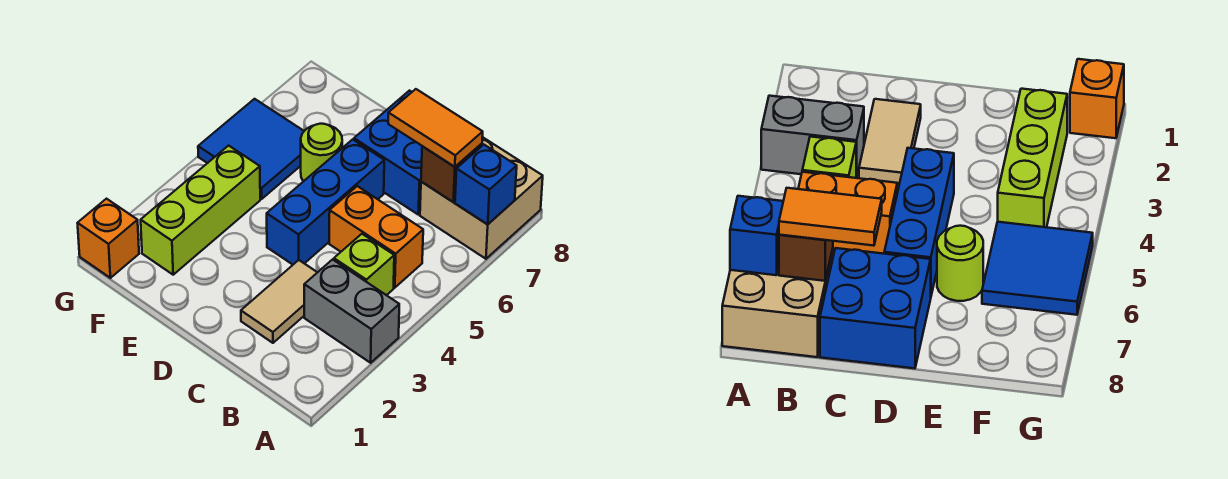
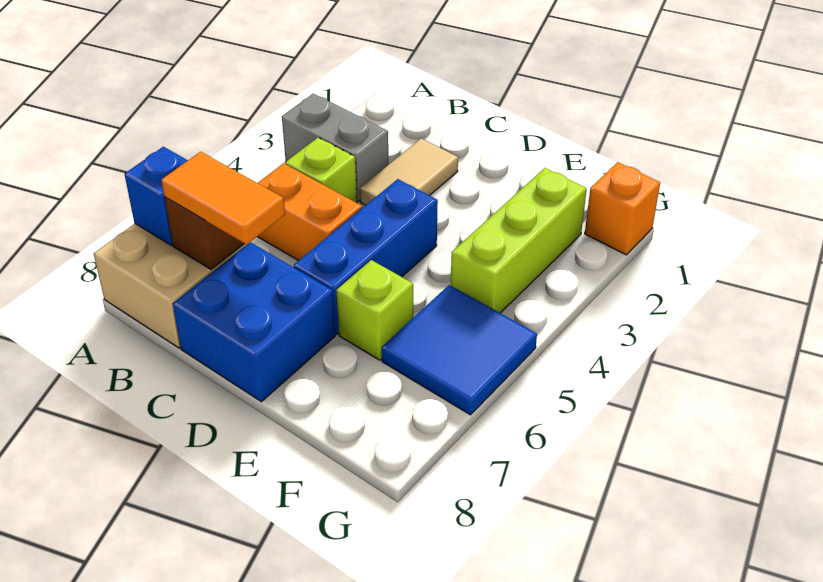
lime round brick E6 level 1 -> lime brick E6 level 1

